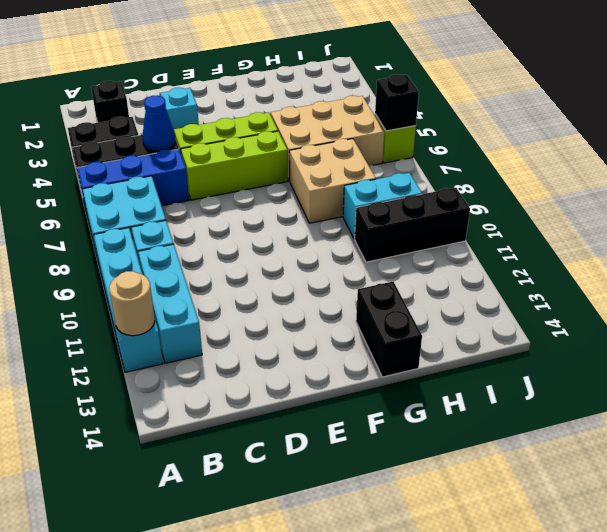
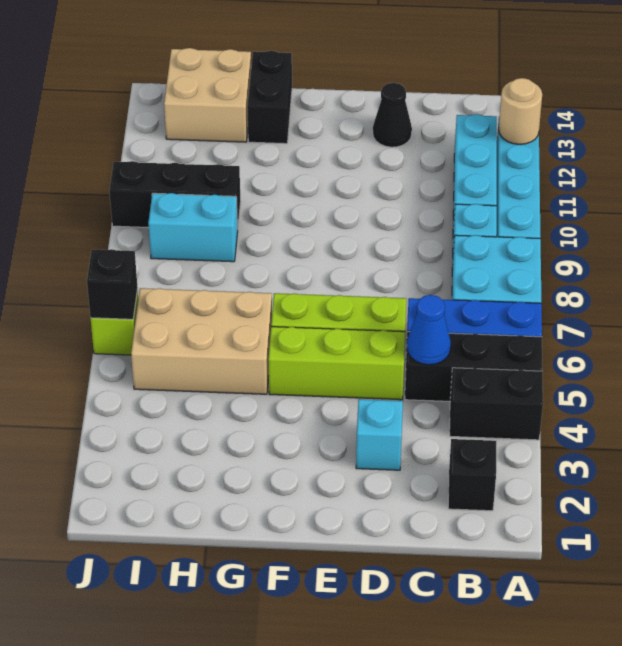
none -> black cone D13 level 1
tan brick G7:H8 level 1 -> tan brick H13:I14 level 1

